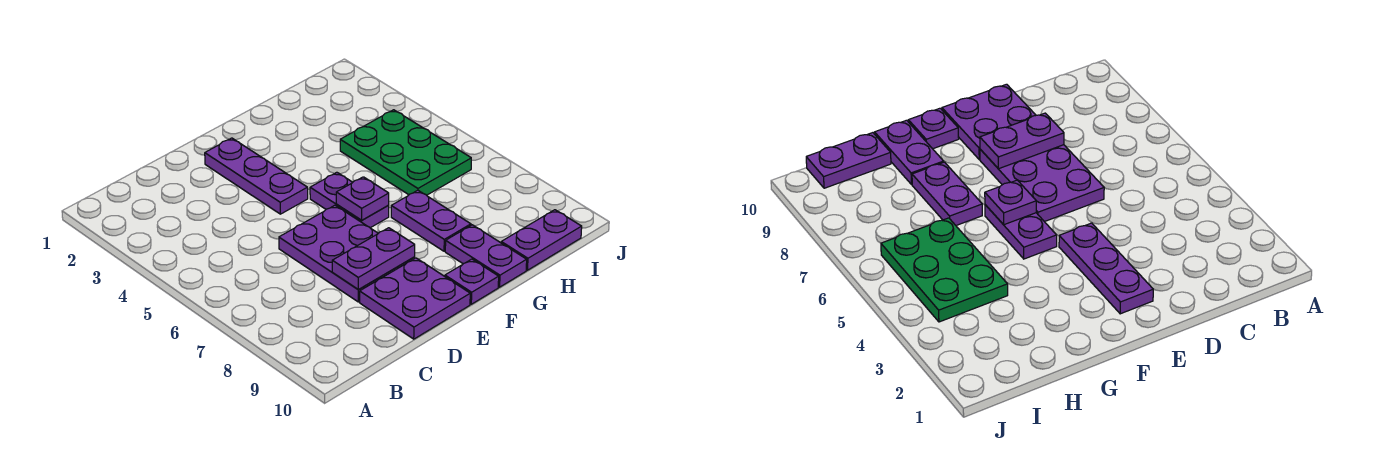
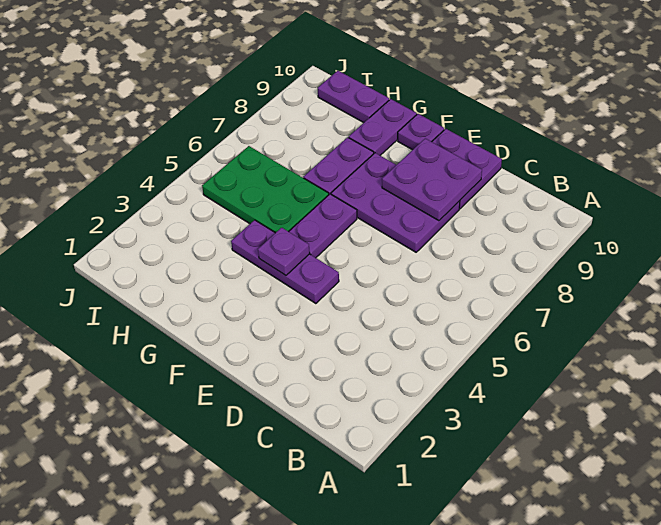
purple plate D6:E8 level 1 -> purple plate D7:F8 level 1
purple plate D8:E8 level 2 -> purple plate D8:E9 level 2
purple plate E2:E4 level 1 -> purple plate E4:G4 level 1
purple plate F6 level 2 -> purple plate F4 level 2
green plate H4:I6 level 1 -> green plate G5:I6 level 1

